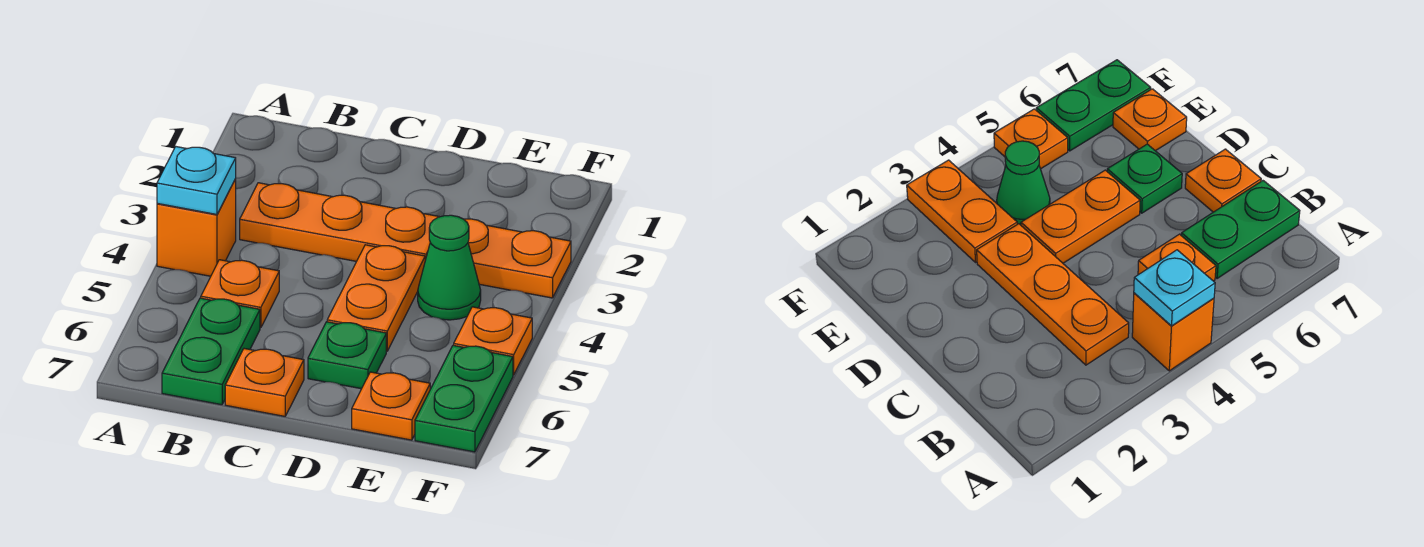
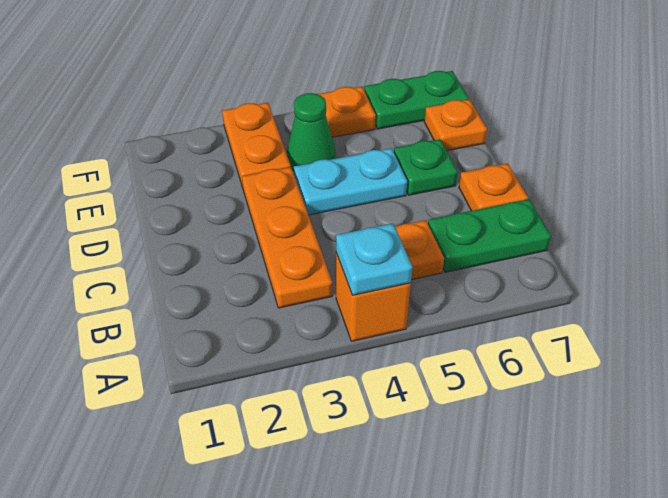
orange plate D4:D5 level 1 -> cyan plate D4:D5 level 1

